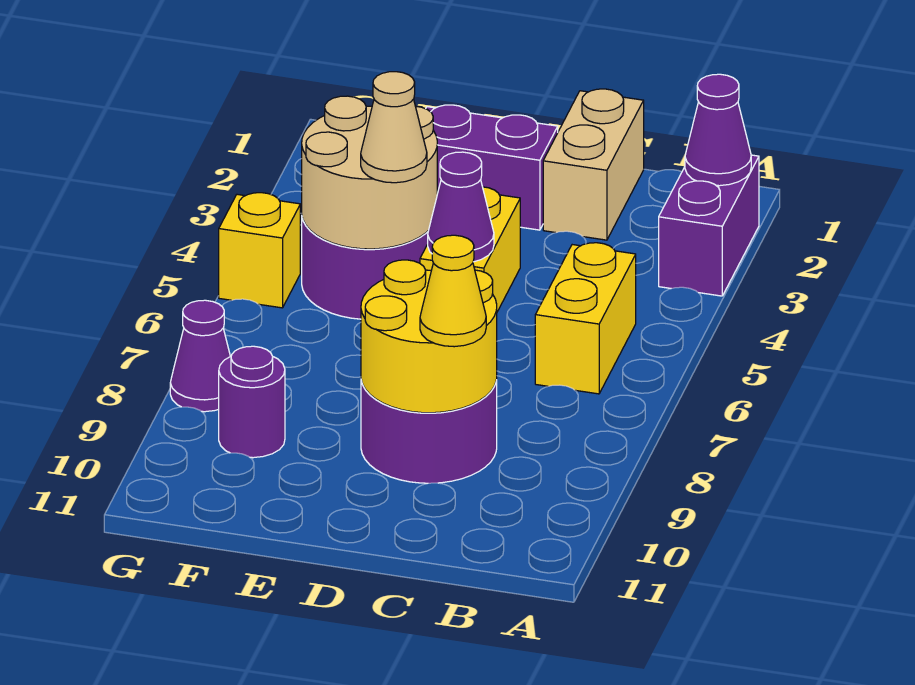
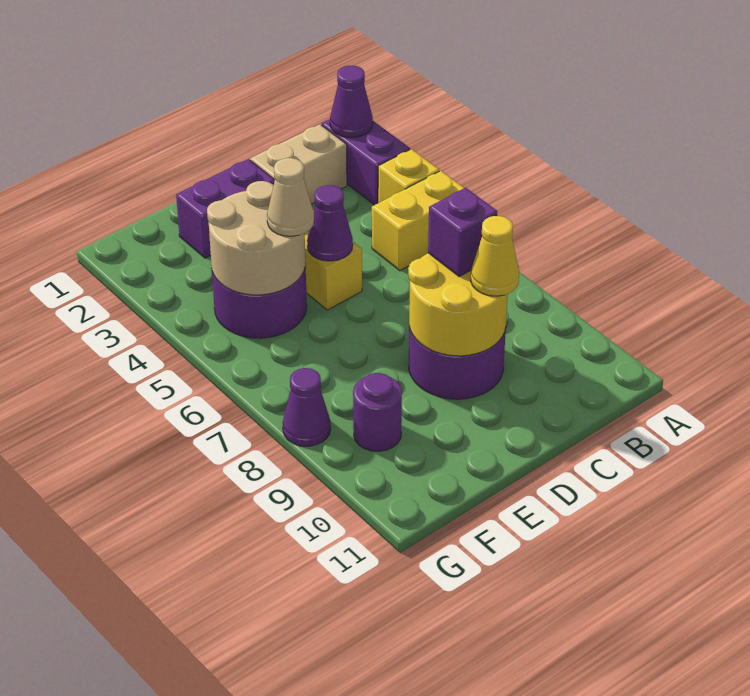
yellow brick B5:B6 level 1 -> yellow brick A5:B5 level 1
tan brick C1:C2 level 1 -> tan brick B2:C2 level 1
none -> purple brick C8 level 3
yellow brick G5 level 1 -> yellow brick A4 level 1

